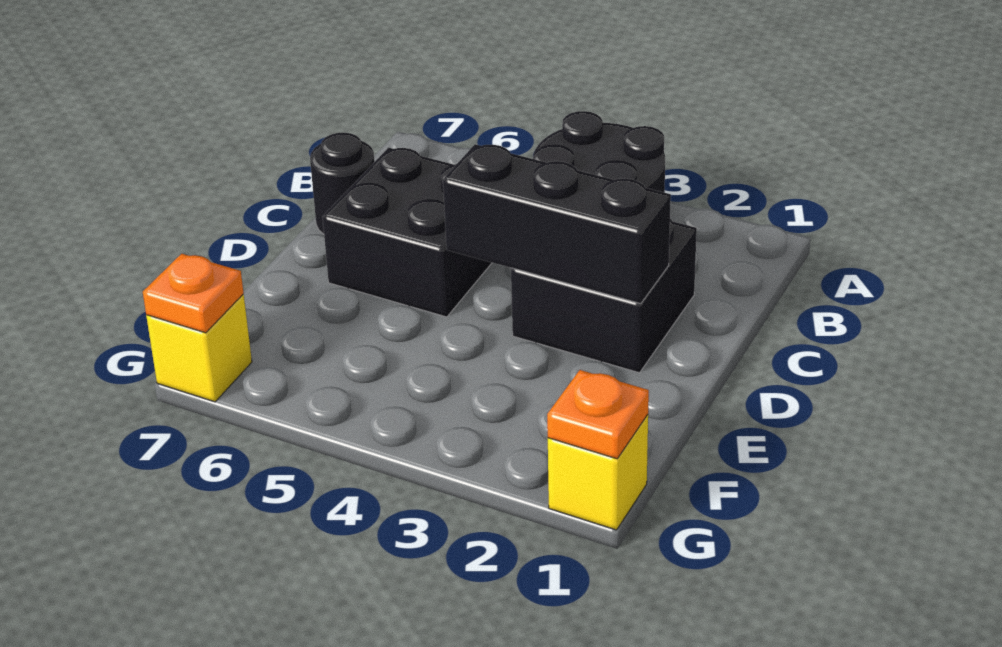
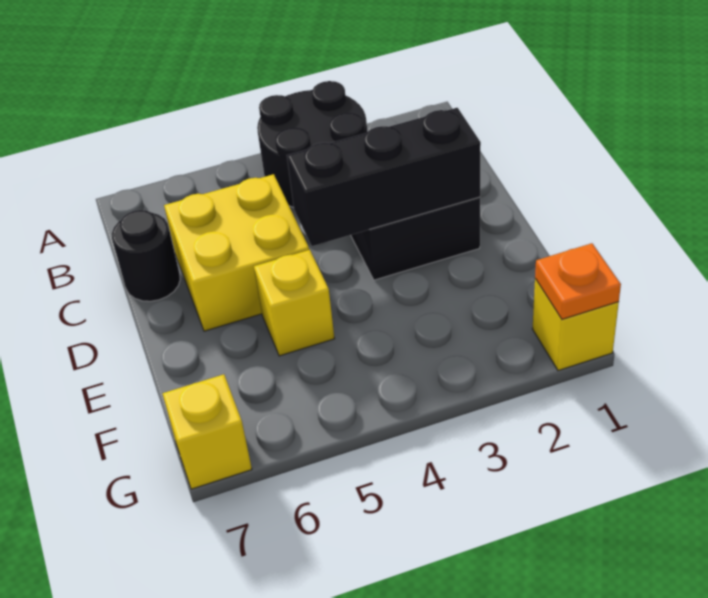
black brick C5:D6 level 1 -> yellow brick C5:D6 level 1
none -> yellow brick E5 level 1
orange plate G7 level 2 -> none

